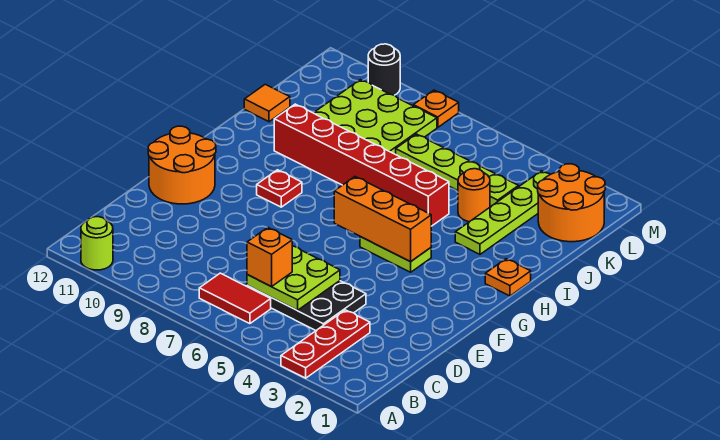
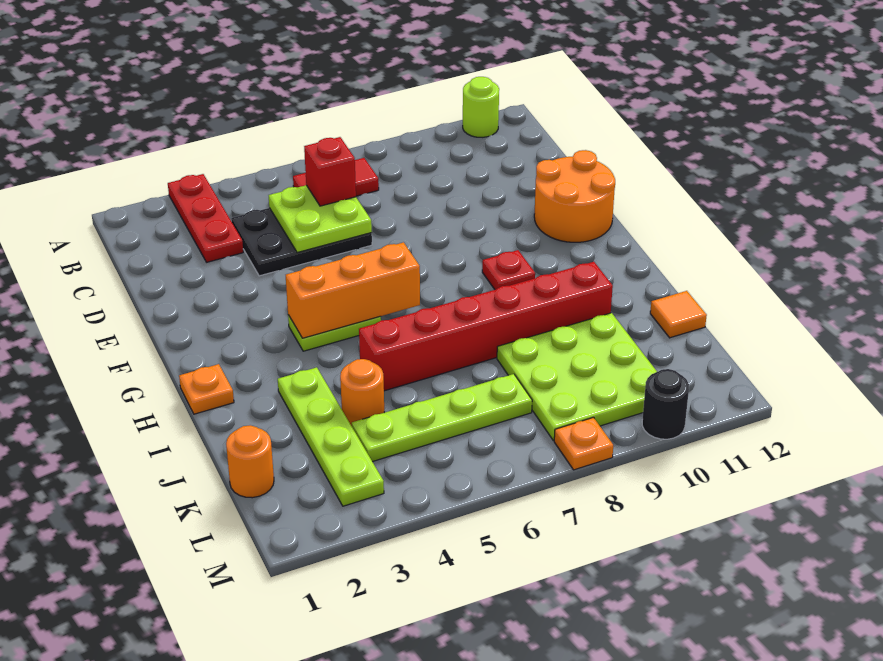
orange brick C6 level 3 -> red brick C6 level 3
orange round brick K1:L2 level 1 -> orange round brick K1 level 1

